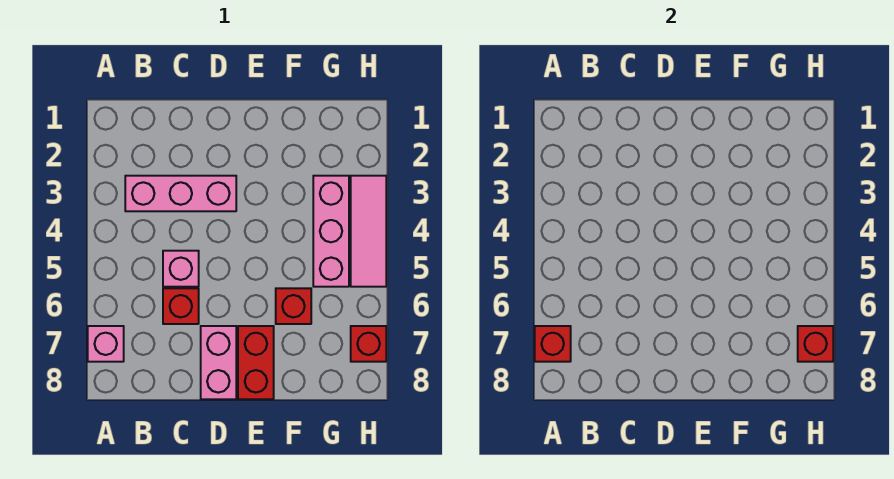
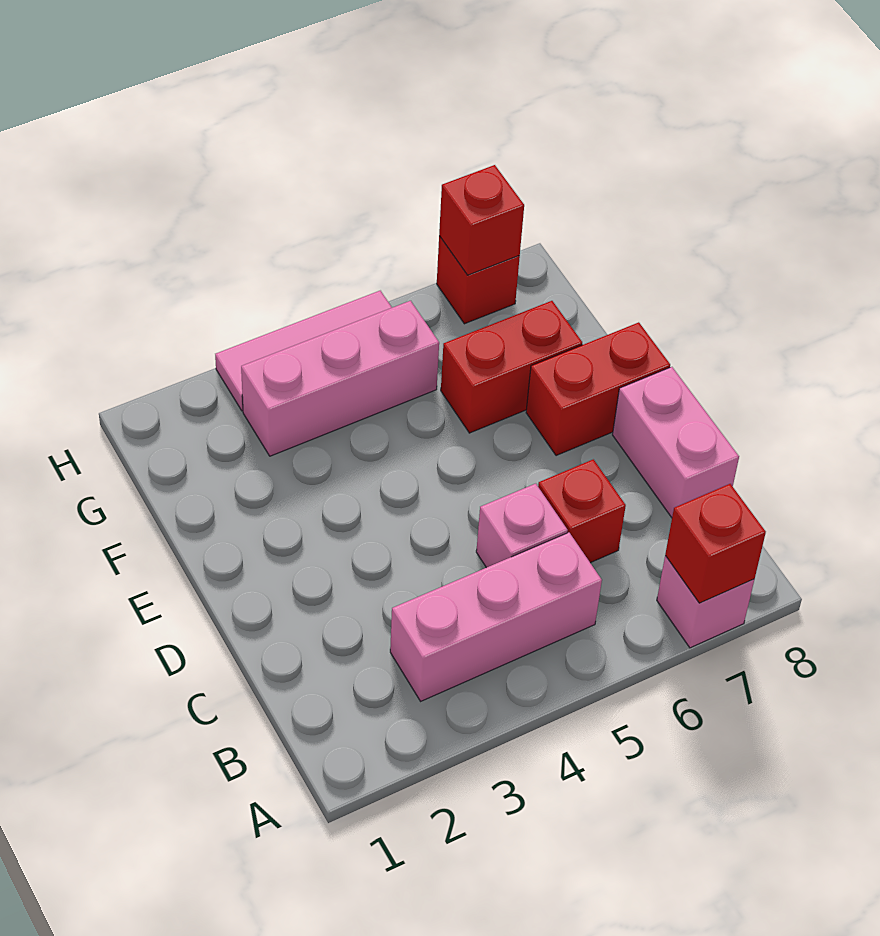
pink brick B3:D3 level 1 -> pink brick B3:B5 level 1
pink brick D7:D8 level 1 -> pink brick C8:D8 level 1
red brick F6 level 1 -> red brick F6:F7 level 1

